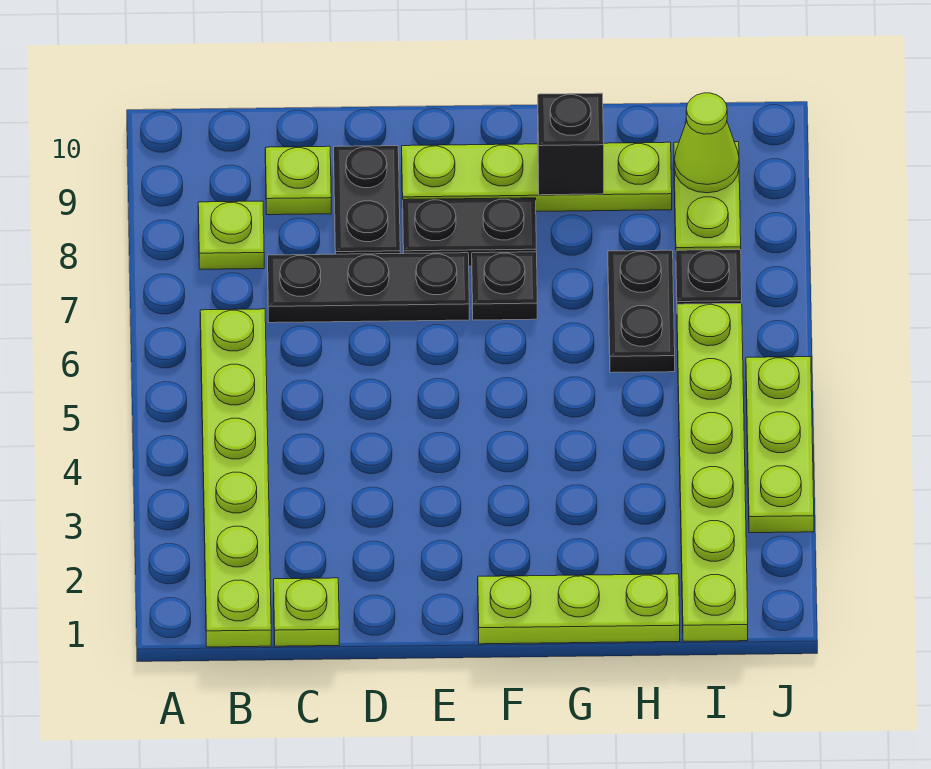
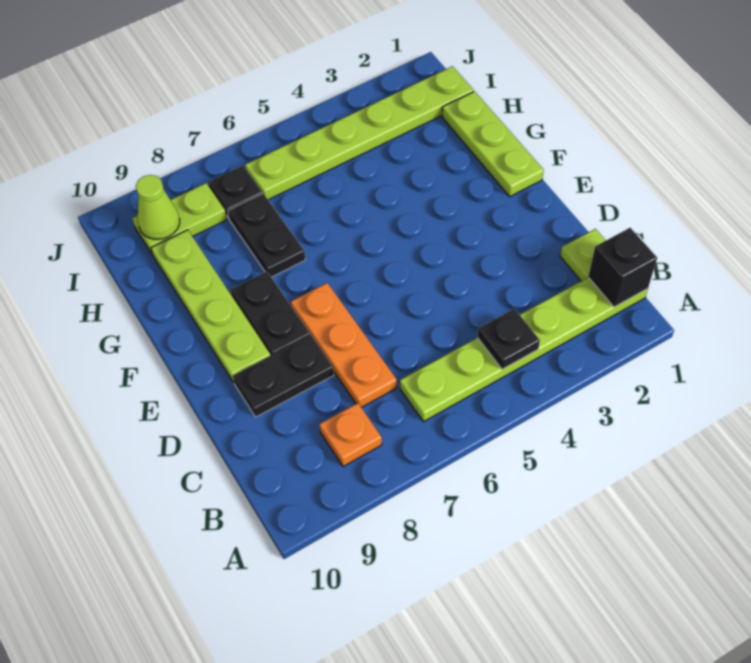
lime plate B8 level 1 -> orange plate B8 level 1
black plate C7:E7 level 1 -> orange plate C7:E7 level 1
lime plate C9 level 1 -> none
black plate F7 level 1 -> black plate B4 level 2
black brick G9 level 2 -> black brick B1 level 2
black plate H6:H7 level 1 -> black plate G7:H7 level 1
lime plate J3:J5 level 1 -> none

